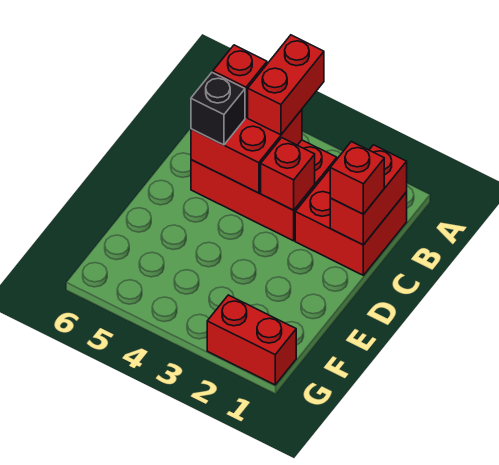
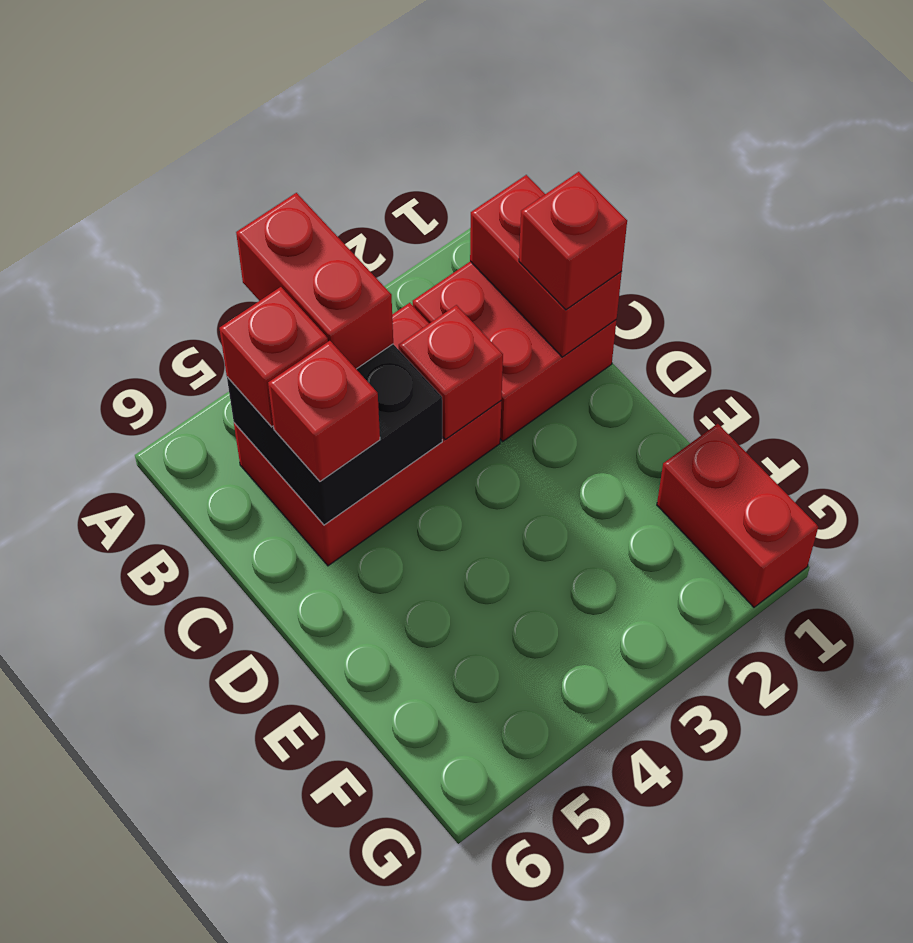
red brick B4:C5 level 2 -> black brick B4:C5 level 2
black brick C5 level 3 -> red brick C5 level 3
red brick G1:G2 level 1 -> red brick F1:G1 level 1

